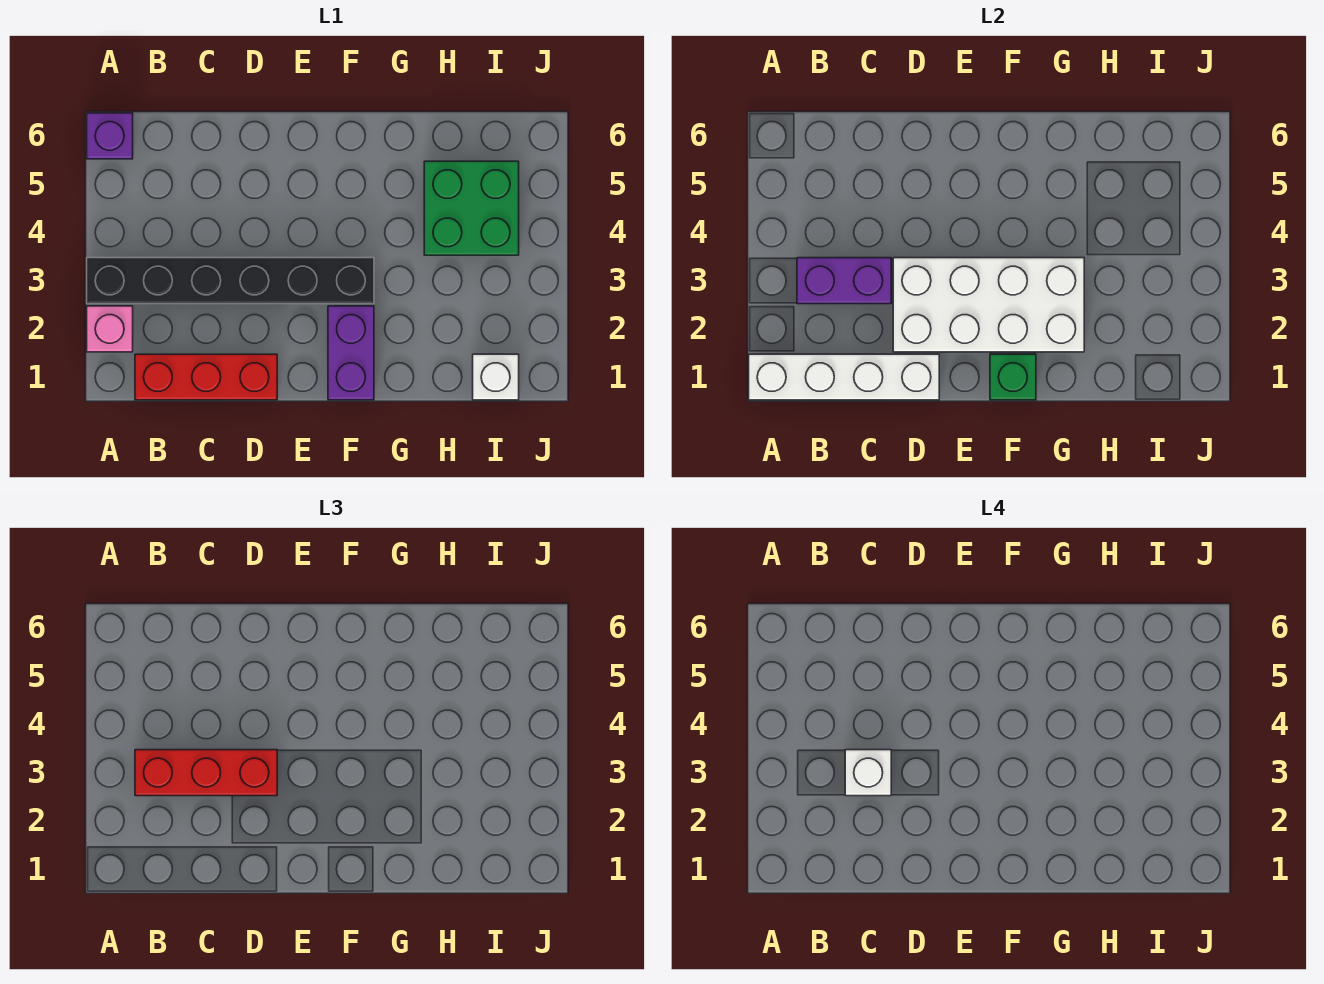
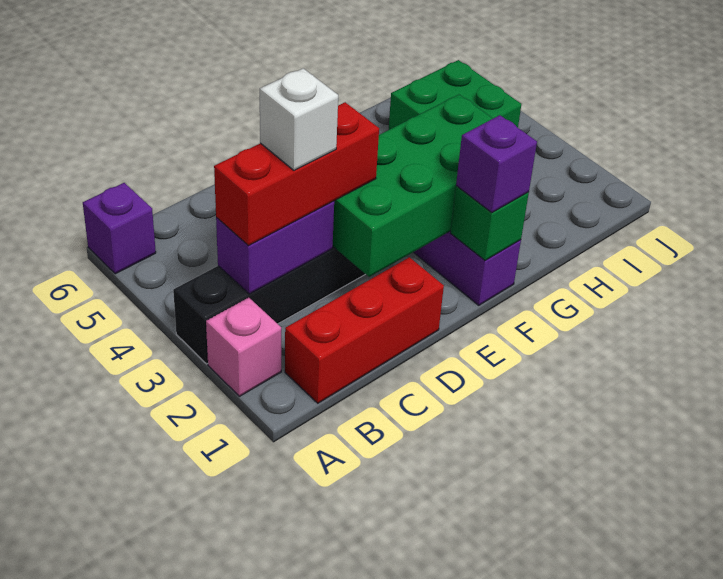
white brick A1:D1 level 2 -> none
white brick D2:G3 level 2 -> green brick D2:G3 level 2
none -> purple brick F1 level 3
white brick I1 level 1 -> none

